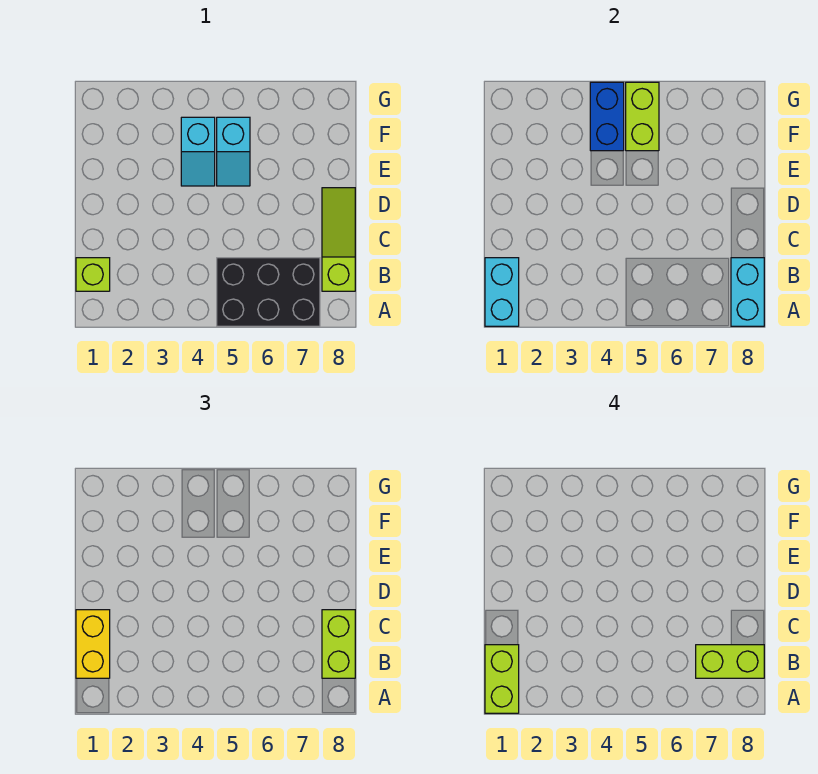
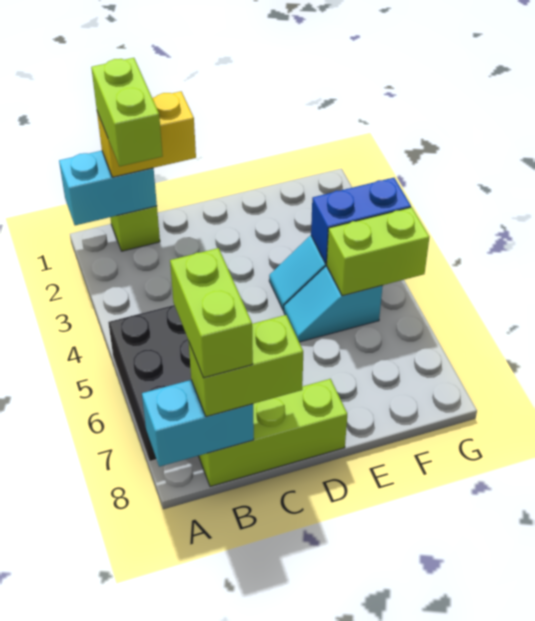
lime brick A1:B1 level 4 -> lime brick B1:B2 level 4
lime slope B8:D8 level 1 top B -> lime brick B8:D8 level 1

